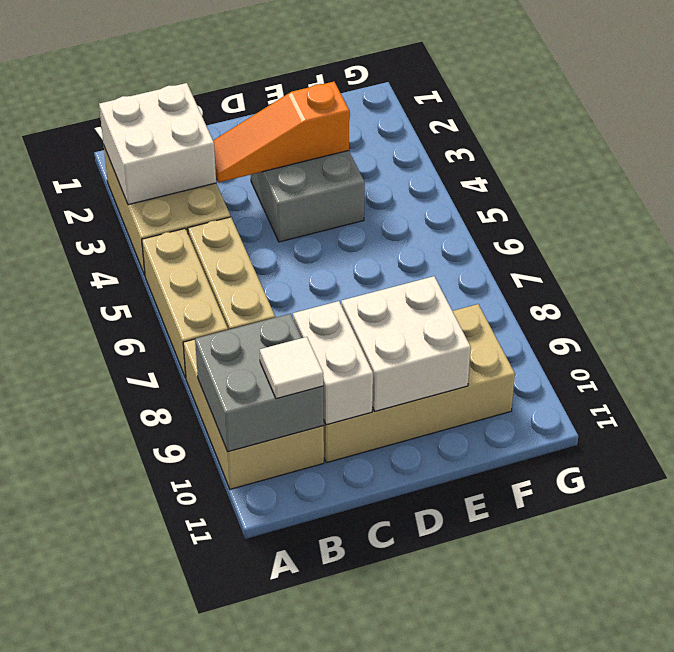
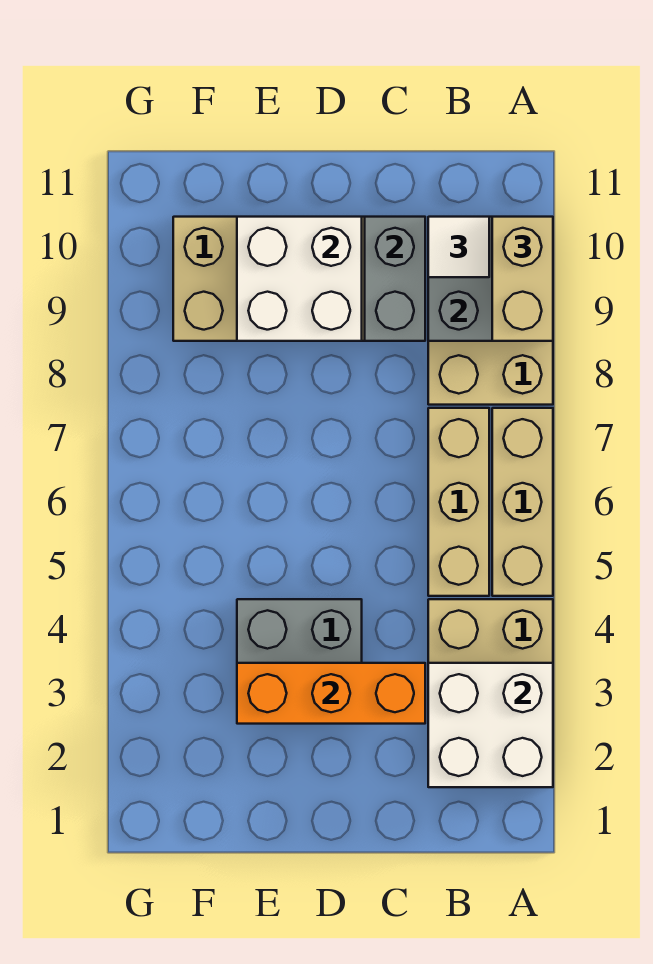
none -> tan brick A9:A10 level 3
orange slope C3:E3 level 2 top E -> orange brick C3:E3 level 2
white brick C9:C10 level 2 -> grey brick C9:C10 level 2

